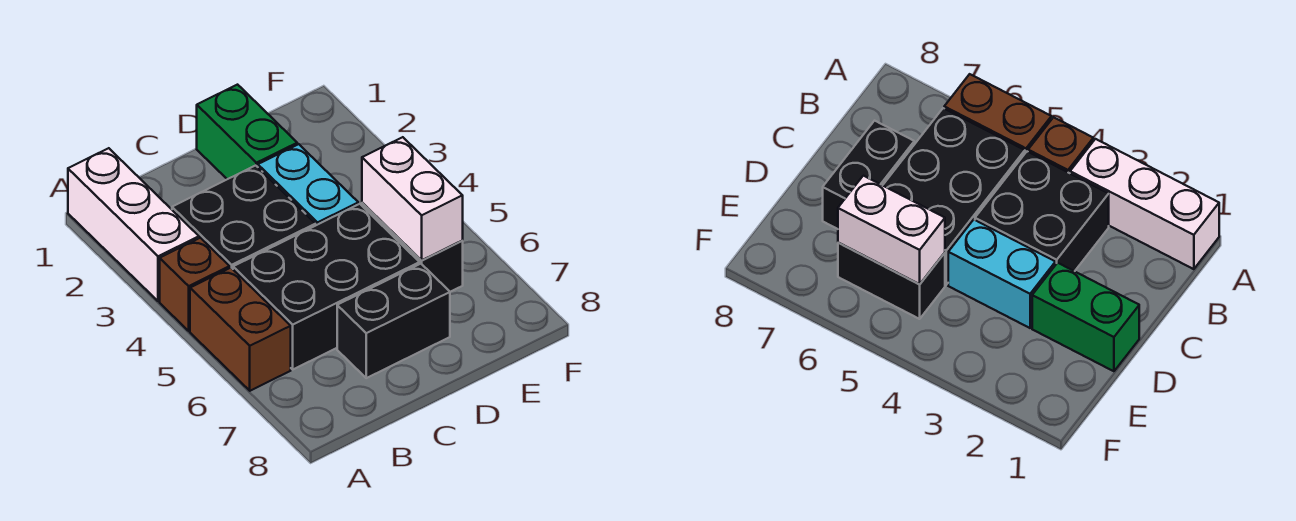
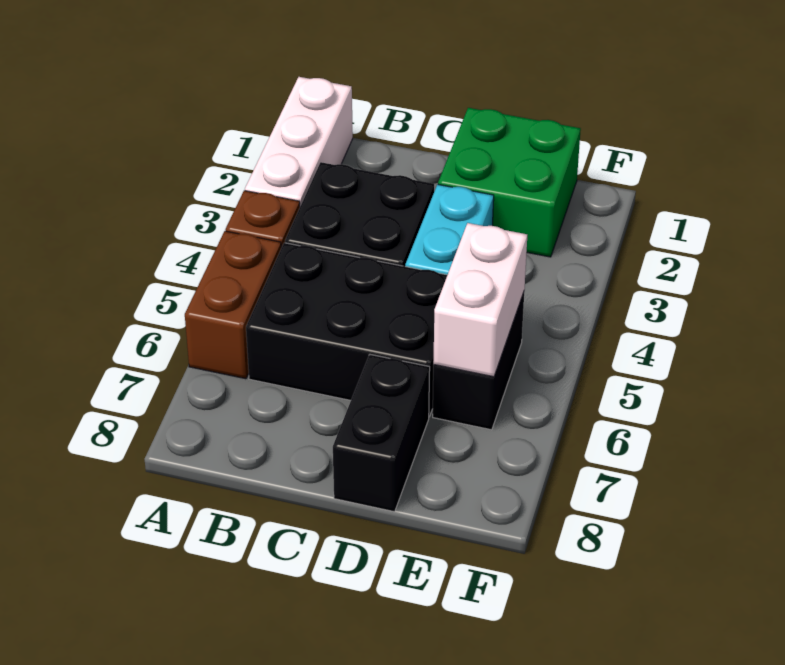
black brick C7:D7 level 1 -> black brick D7:D8 level 1
green brick D1:D2 level 1 -> green brick D1:E2 level 1

